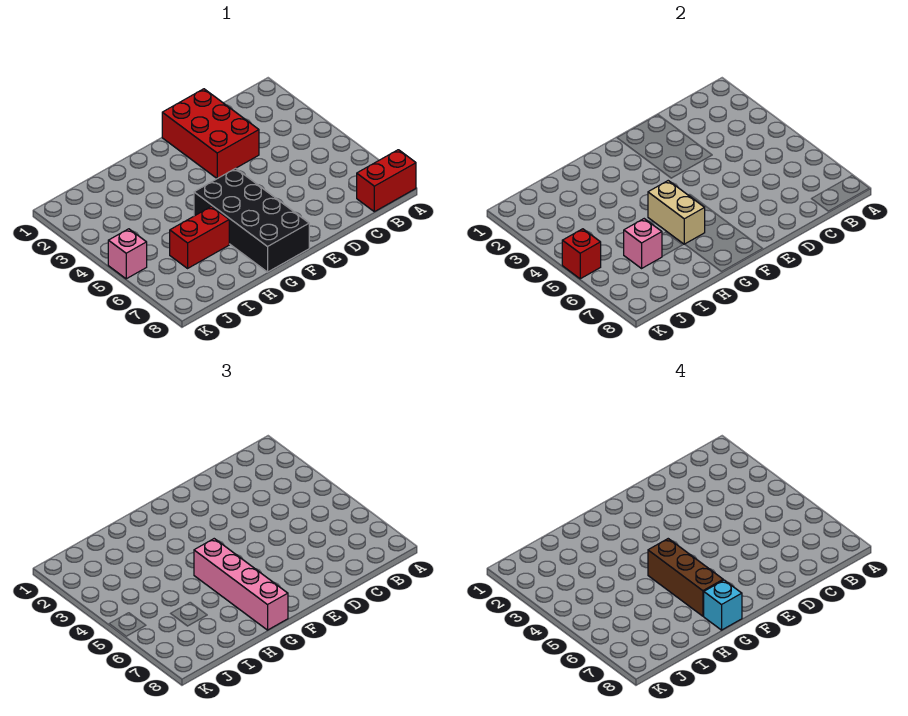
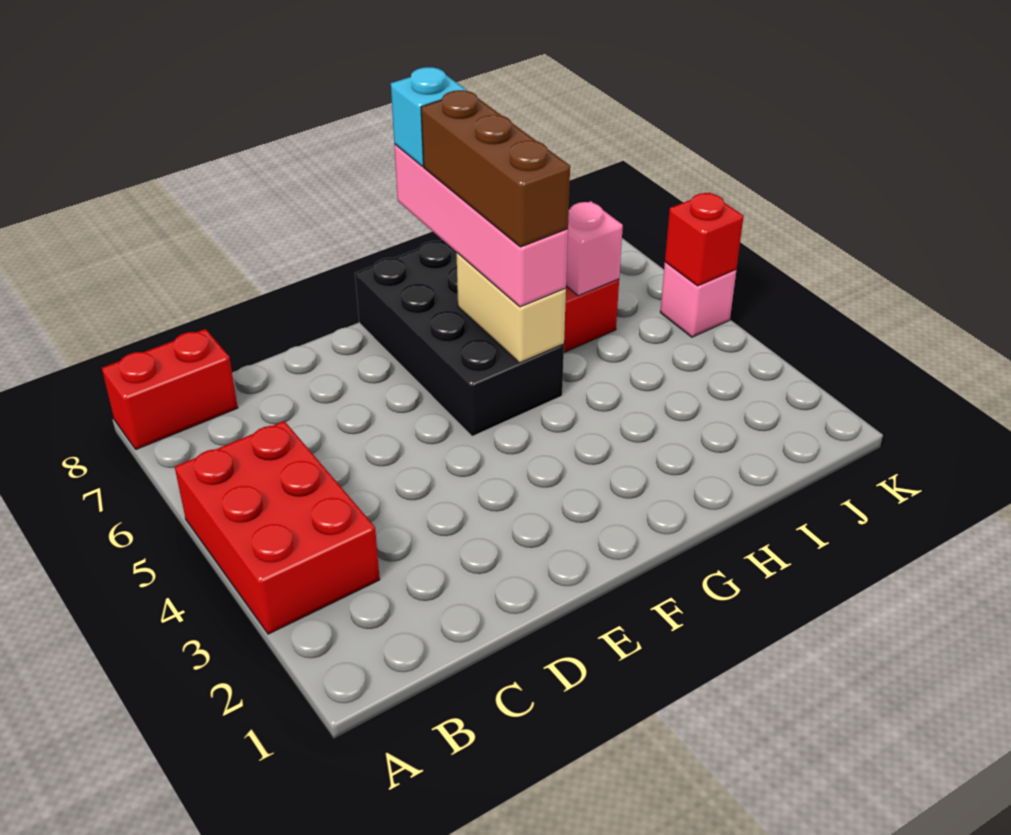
red brick D1:E3 level 1 -> red brick A3:B5 level 1

